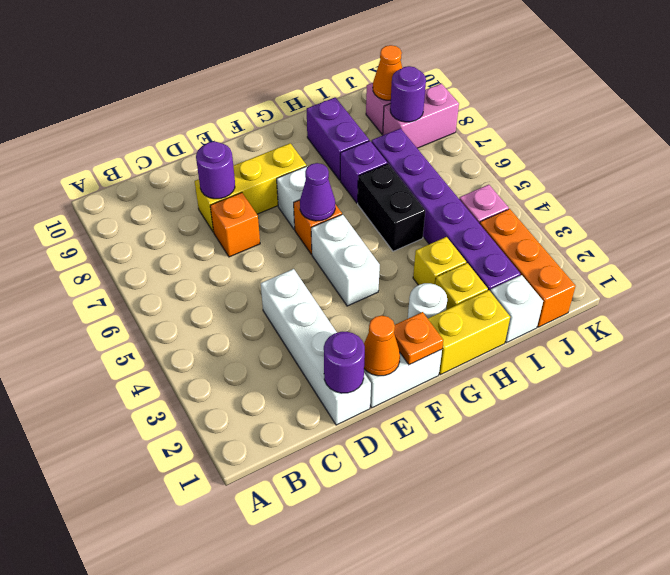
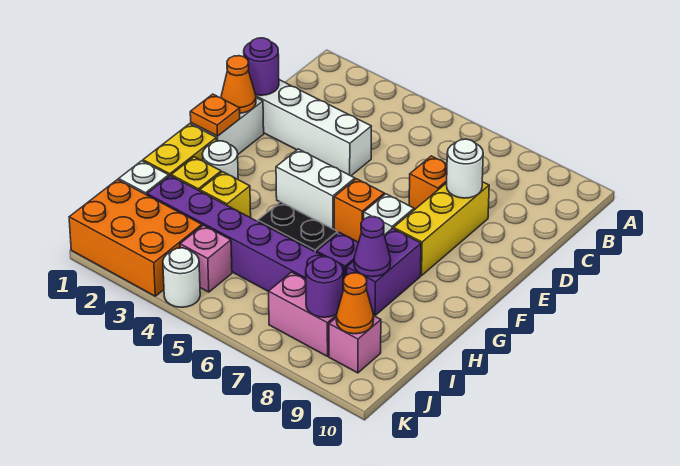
purple round brick D8 level 2 -> white round brick D8 level 2
purple cone F6 level 2 -> purple cone H8 level 2
purple brick H8:H9 level 1 -> purple brick G8:H8 level 1
orange brick J1:J3 level 1 -> orange brick J1:K3 level 1
pink brick J8:K8 level 1 -> pink brick J7:J8 level 1
none -> white round brick K4 level 1

